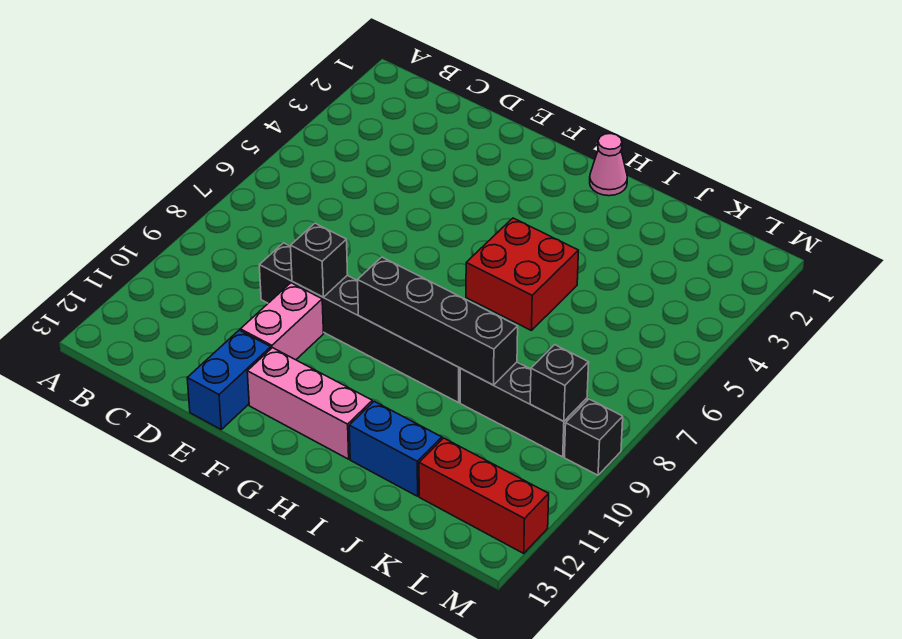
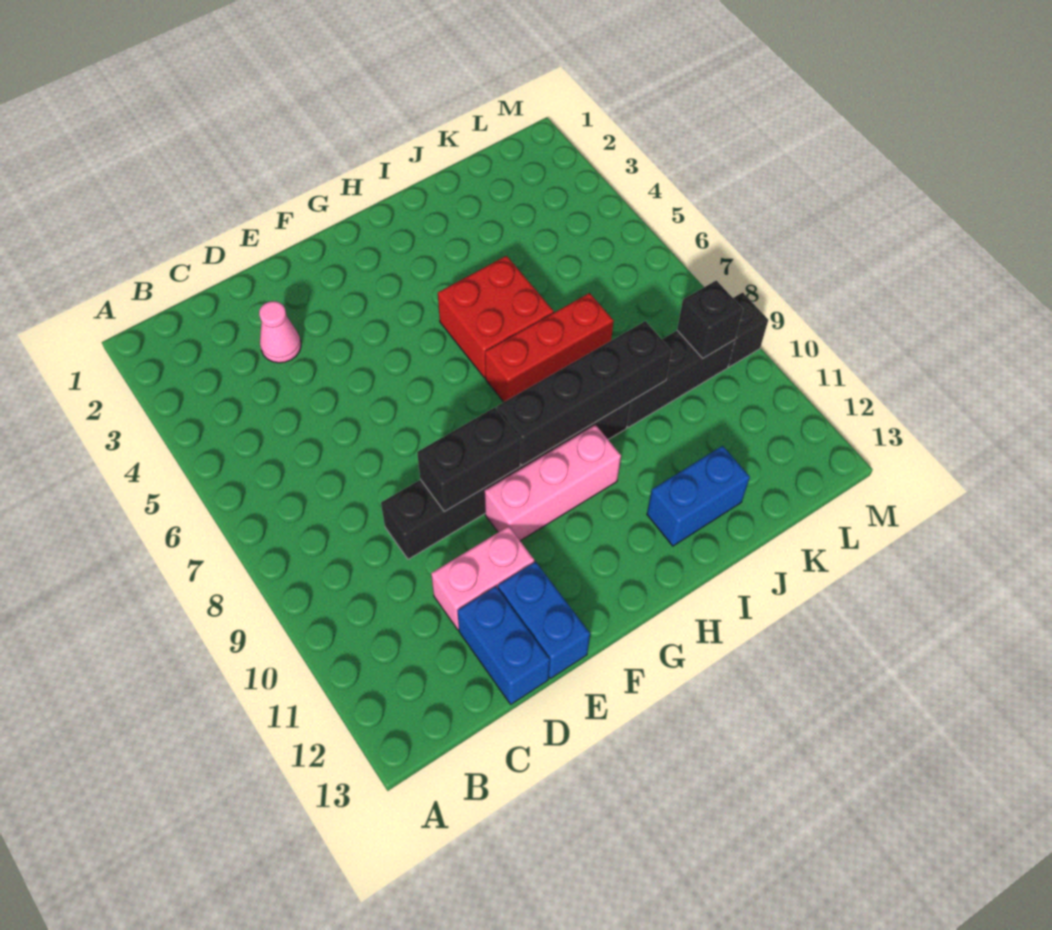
none -> blue brick D12:D13 level 1
black brick E9 level 2 -> black brick E9:F9 level 2
pink brick E10:E11 level 1 -> pink brick D11:E11 level 1
pink brick F12:H12 level 1 -> pink brick F10:H10 level 1
pink cone H1 level 1 -> pink cone D3 level 1
red brick K12:M12 level 1 -> red brick H7:J7 level 1

